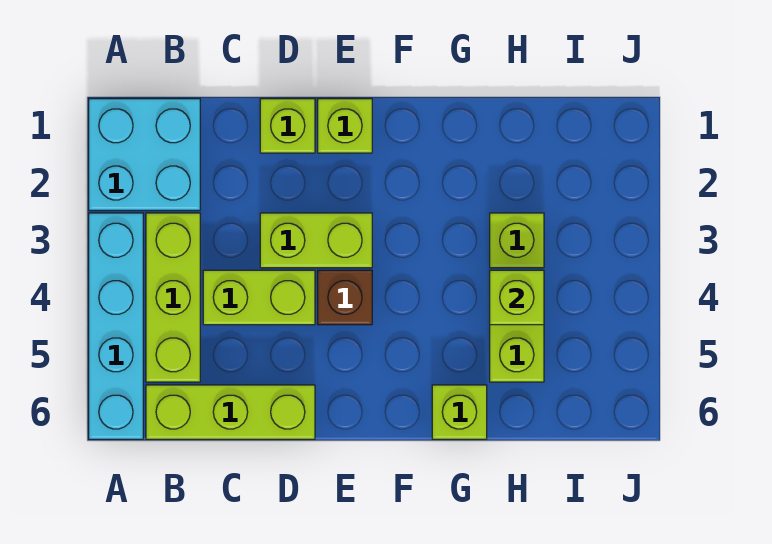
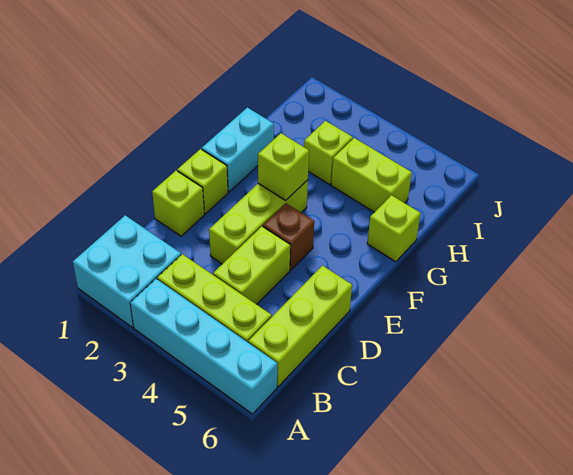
lime brick D3:E3 level 1 -> lime brick D3:F3 level 1
none -> cyan brick F1:G1 level 1
lime brick H4 level 2 -> lime brick F3 level 2

